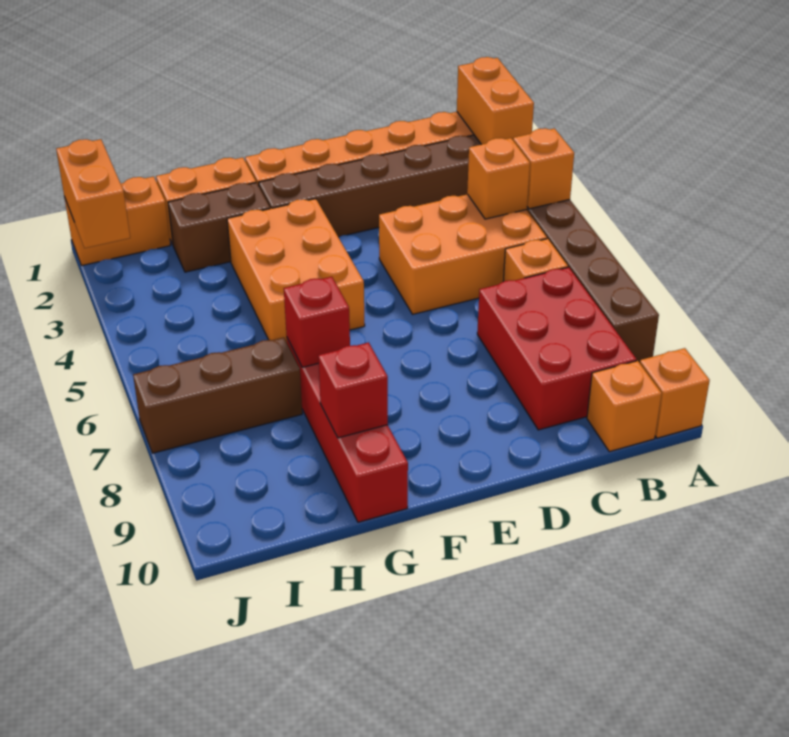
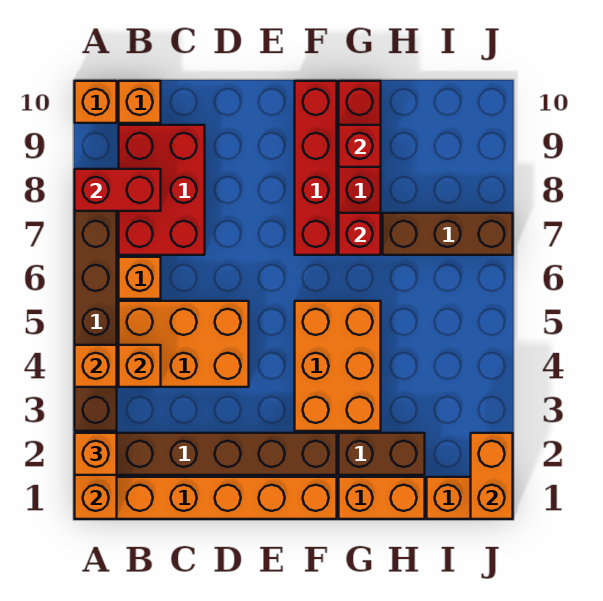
none -> orange brick A2 level 3
none -> red brick A8:B8 level 2
none -> red brick F7:F10 level 1

